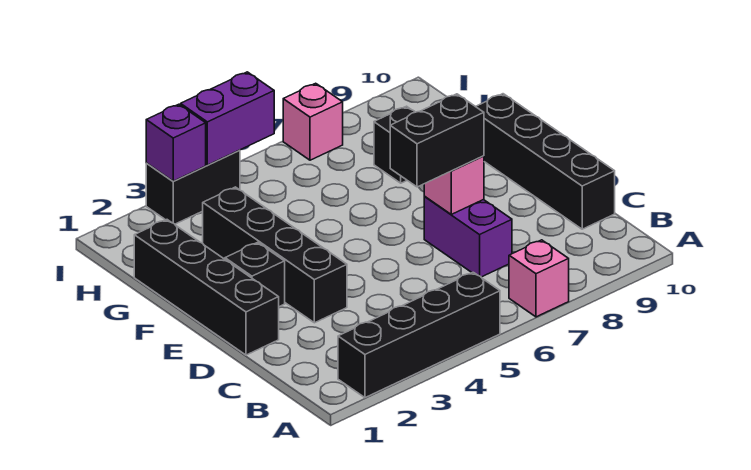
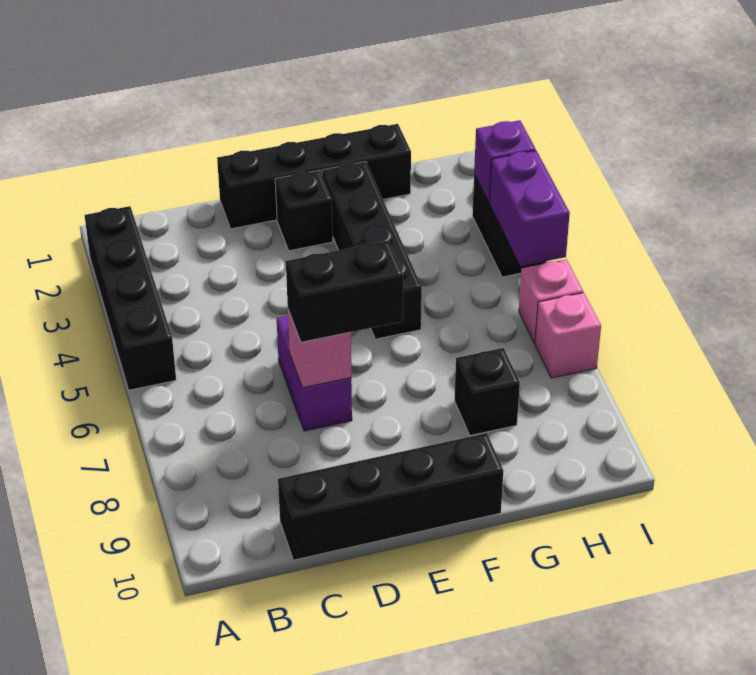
pink brick A7 level 1 -> pink brick I6 level 1
purple brick C7:D7 level 1 -> purple brick D6:D7 level 1
black brick D3:G3 level 1 -> black brick F2:F5 level 1
black brick D6:D7 level 3 -> black brick D7:E7 level 3

